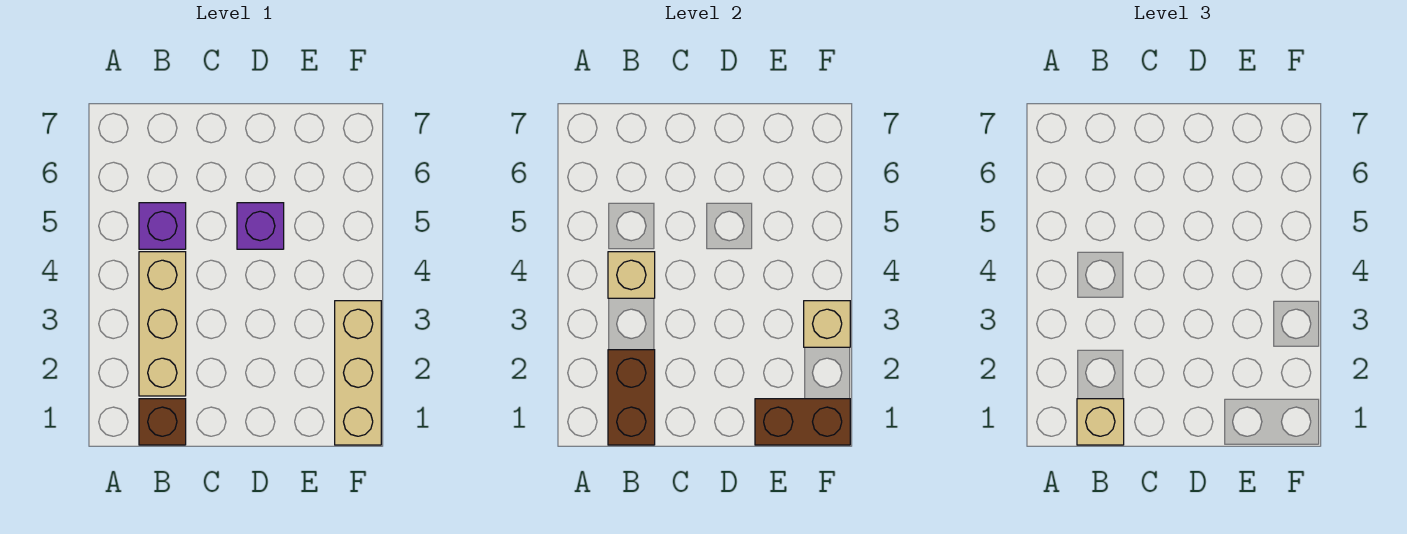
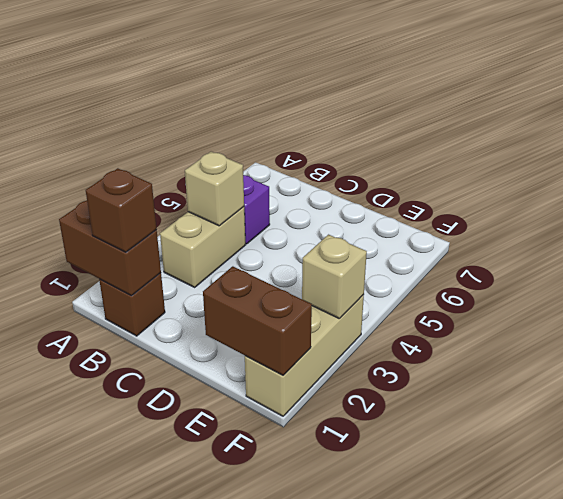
brown brick B1:B2 level 2 -> brown brick A1:B1 level 2
tan brick B1 level 3 -> brown brick B1 level 3
tan brick B2:B4 level 1 -> tan brick B3:B4 level 1
purple brick D5 level 1 -> none

